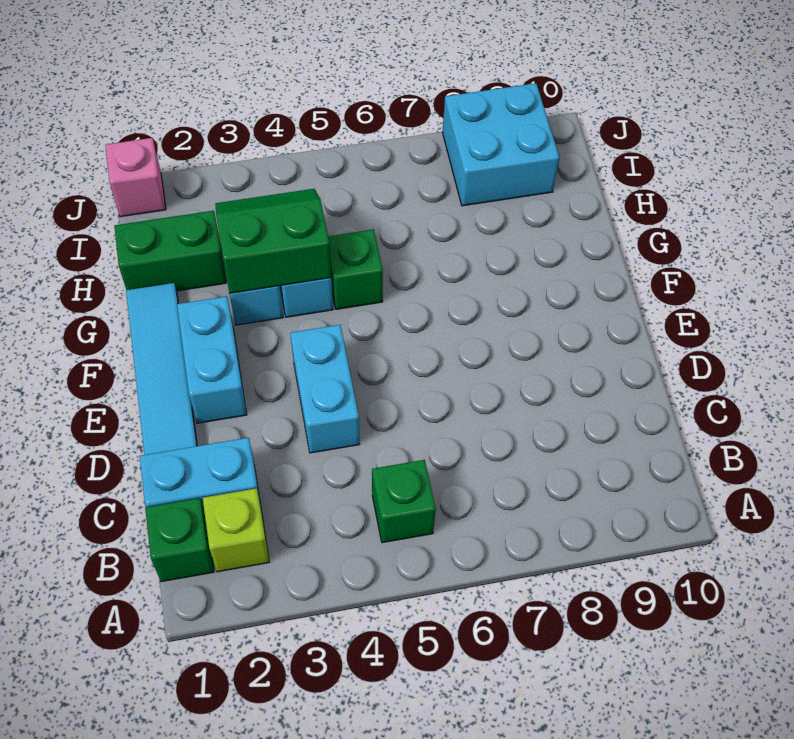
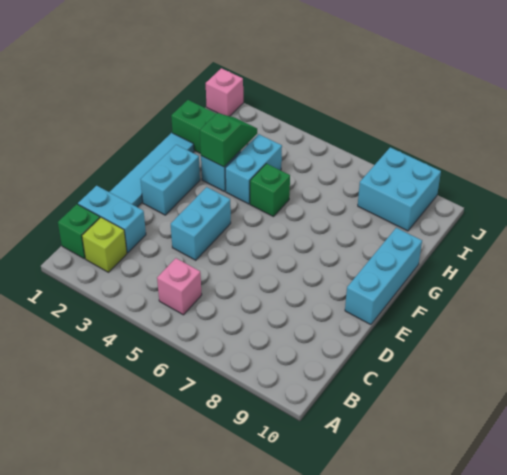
green brick B5 level 1 -> pink brick B5 level 1
none -> cyan brick E10:G10 level 1
green slope G3:H4 level 2 top G -> green slope G3:H3 level 2 top G

